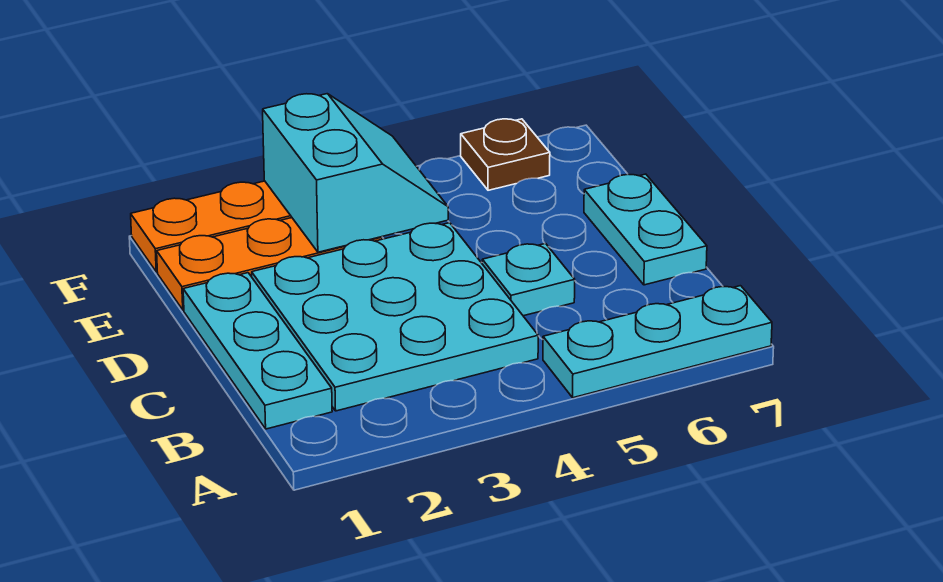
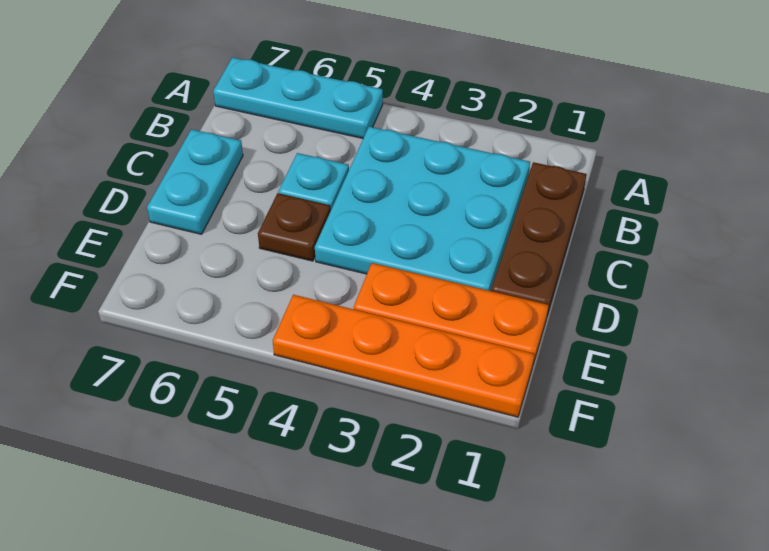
cyan plate B1:D1 level 1 -> brown plate B1:D1 level 1
cyan slope E3:F4 level 2 top 3 -> none
brown plate F6 level 1 -> brown plate D5 level 1

